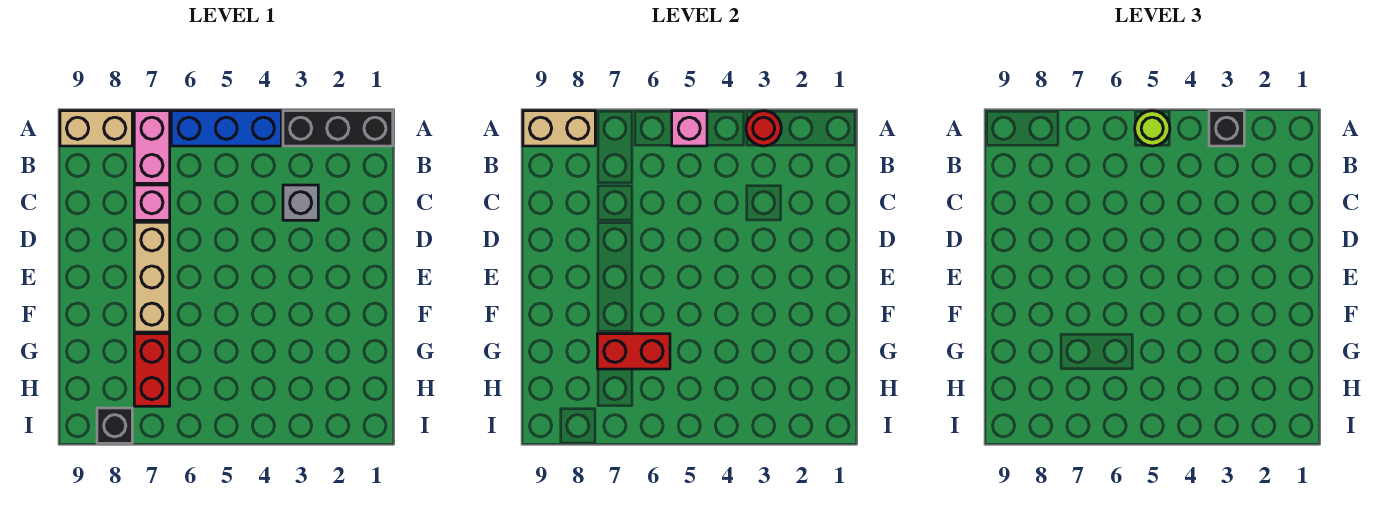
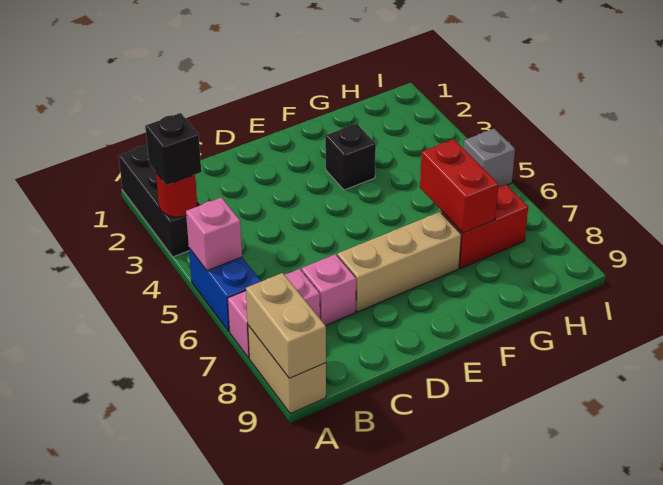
blue brick A4:A6 level 1 -> blue brick A5:A6 level 1
lime round brick A5 level 3 -> none
grey brick C3 level 1 -> grey brick I5 level 1
black brick I8 level 1 -> black brick F3 level 1

